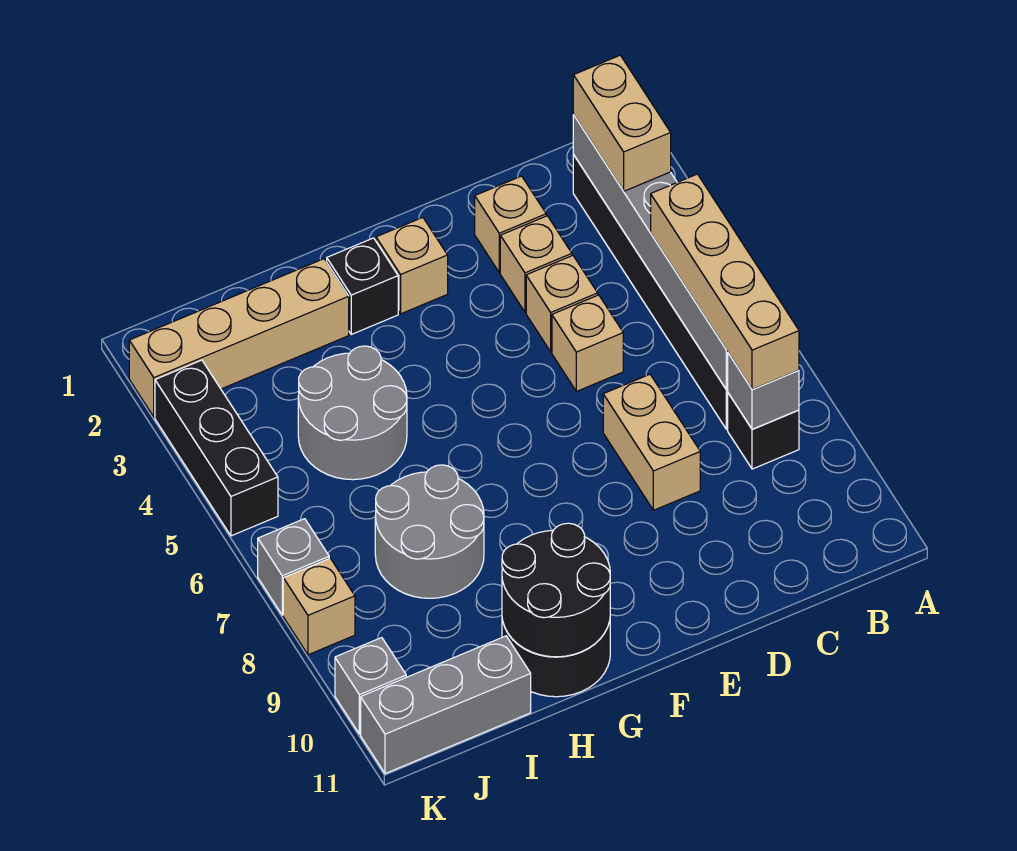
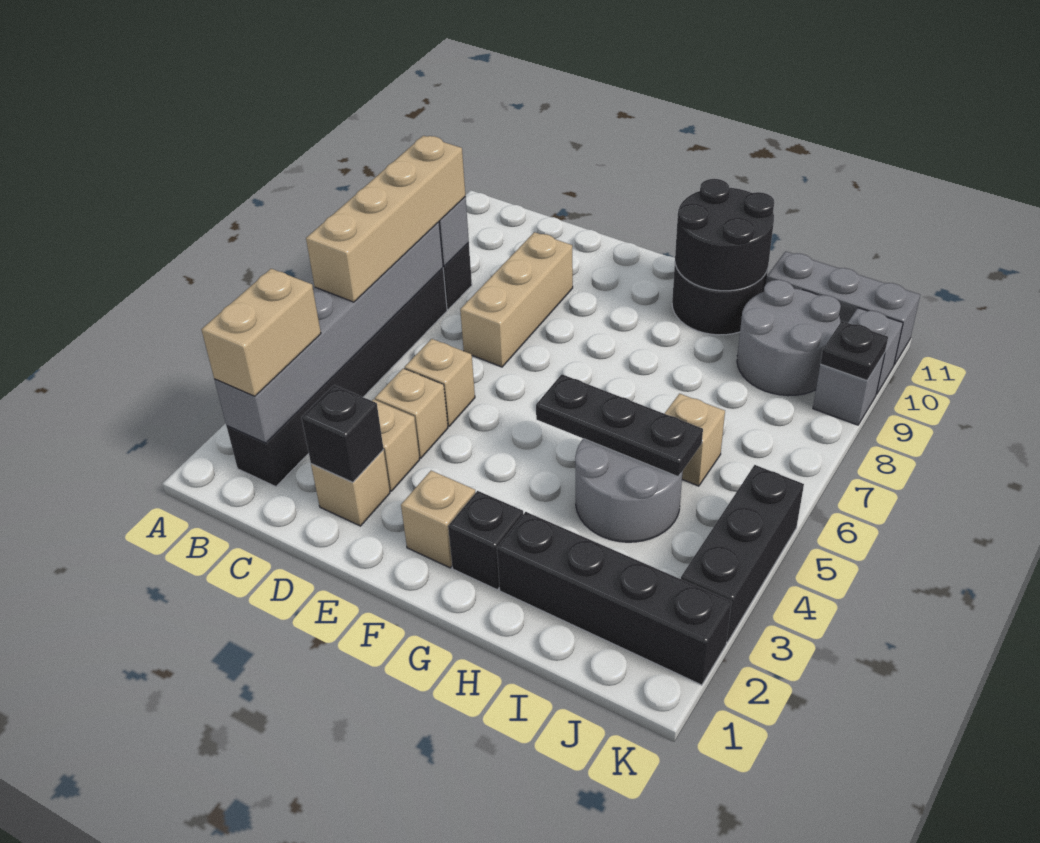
none -> black brick D2 level 2
tan brick D7:D8 level 1 -> tan brick D7:D9 level 1
none -> black plate G5:I5 level 2
tan brick H2:K2 level 1 -> black brick H2:K2 level 1
grey round brick H7:I8 level 1 -> grey round brick I9:J10 level 1
grey brick K7 level 1 -> grey brick K9 level 1
tan brick K8 level 1 -> tan brick I6 level 1
none -> black plate K9 level 2

